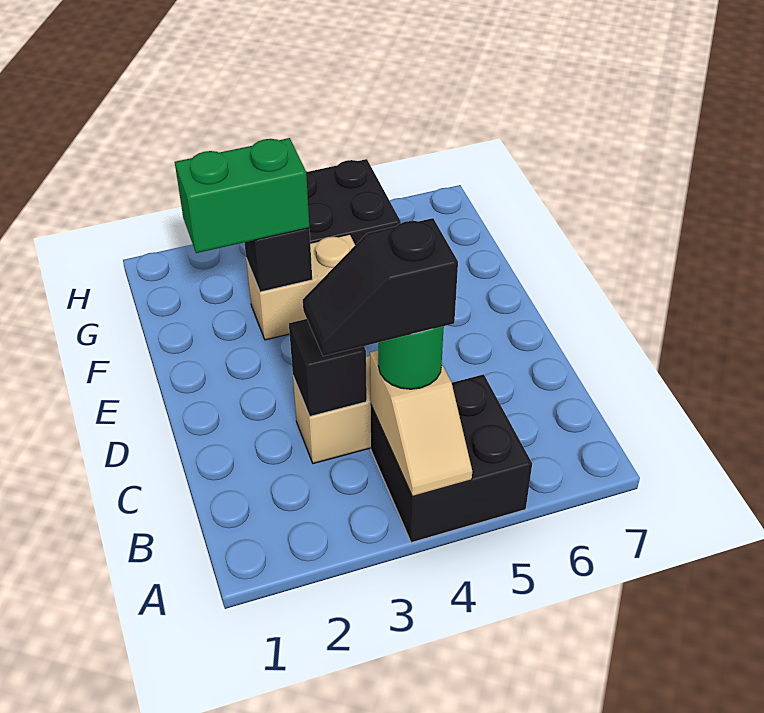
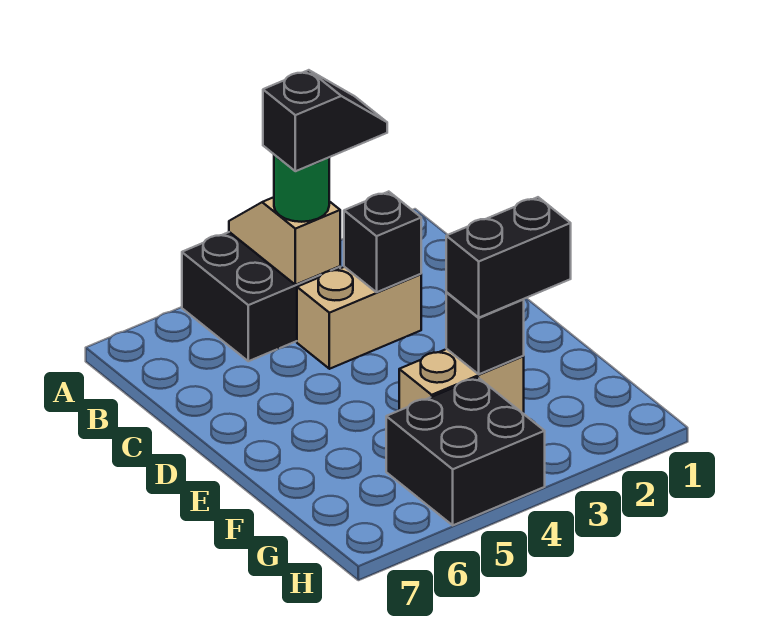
green brick F2:F3 level 3 -> black brick F2:F3 level 3

